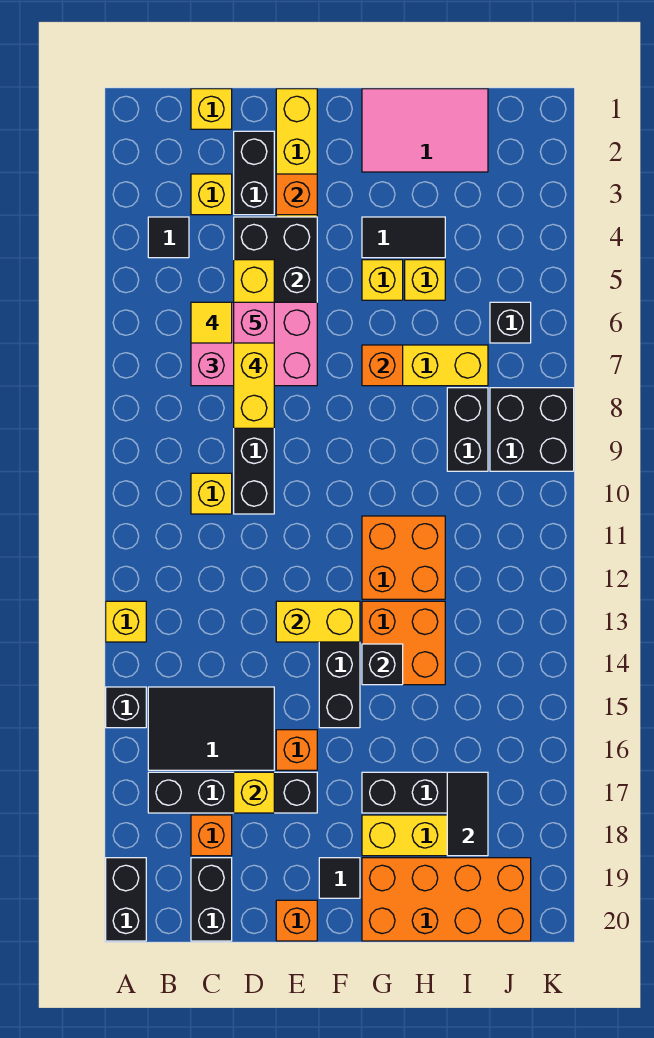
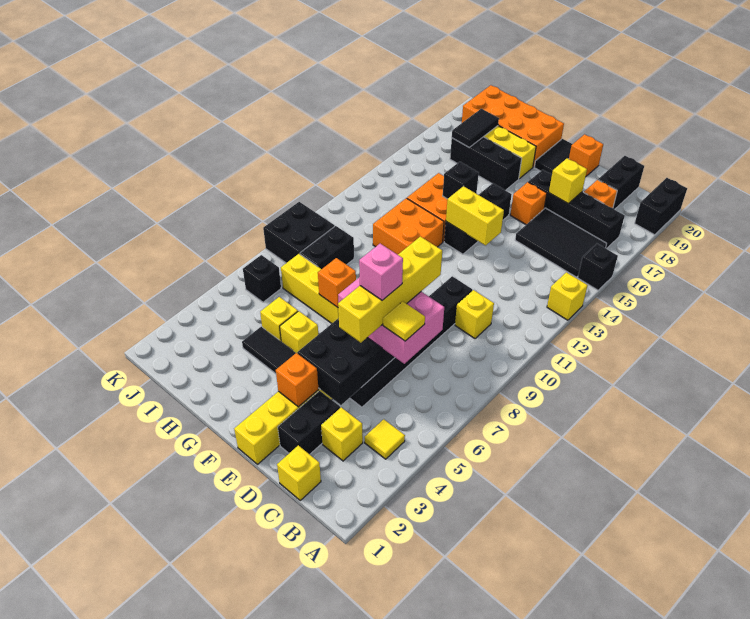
black tile B4 level 1 -> yellow tile B4 level 1
black tile F19 level 1 -> black tile F19:F20 level 1
pink tile G1:I2 level 1 -> none

